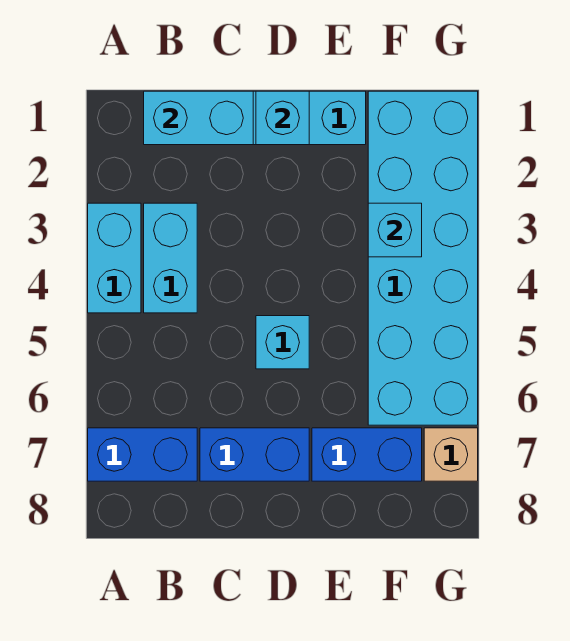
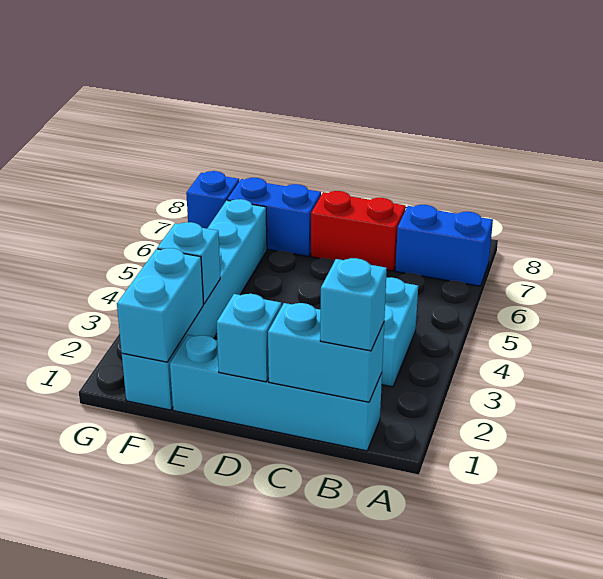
cyan brick A3:A4 level 1 -> cyan brick F1:F2 level 2
blue brick C7:D7 level 1 -> red brick C7:D7 level 1
cyan brick D5 level 1 -> cyan brick B1 level 3
cyan brick F1:G6 level 1 -> cyan brick F1:F6 level 1
tan brick G7 level 1 -> blue brick G7 level 1

